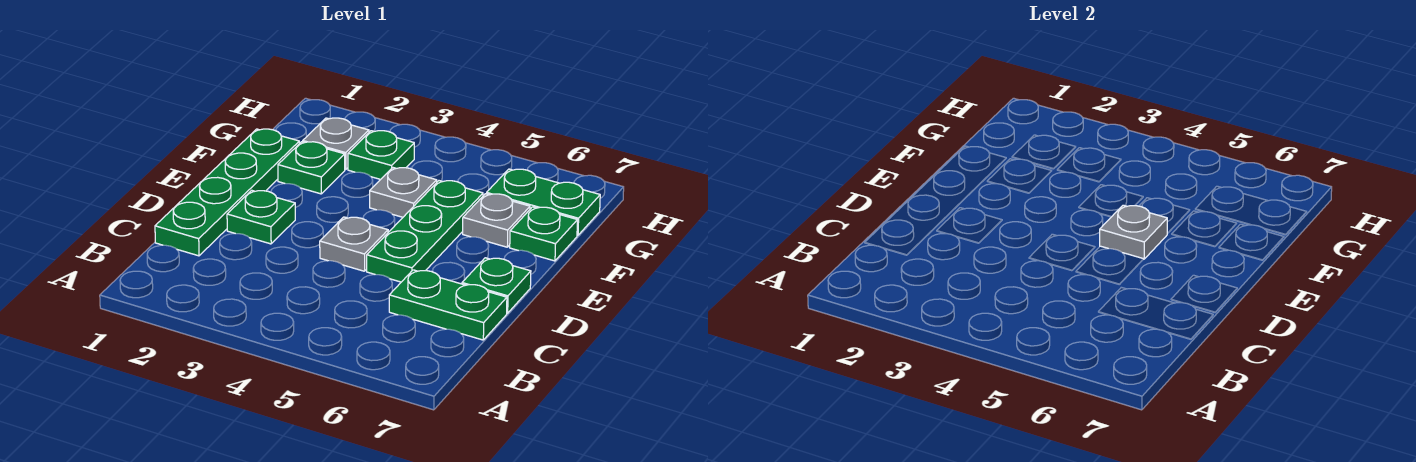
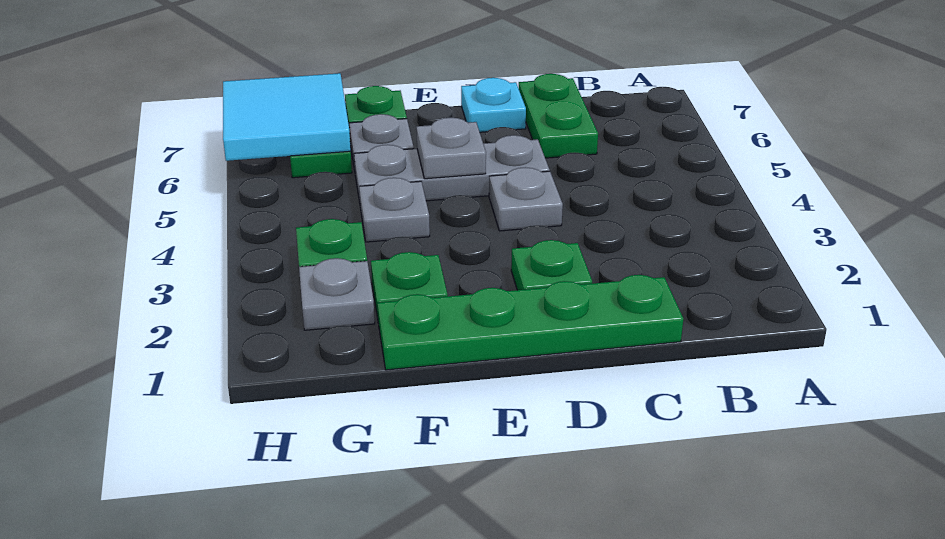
green plate D5:F5 level 1 -> grey plate D5:F5 level 1
green plate D7 level 1 -> cyan plate D7 level 1
none -> cyan tile G6:H7 level 2

